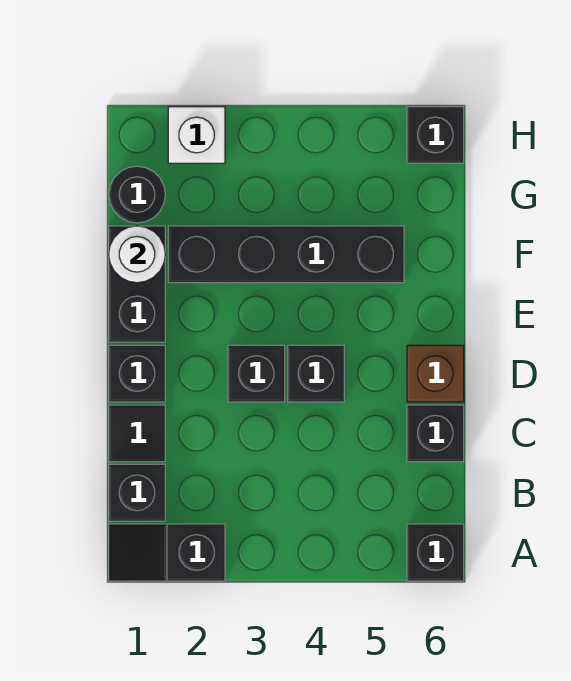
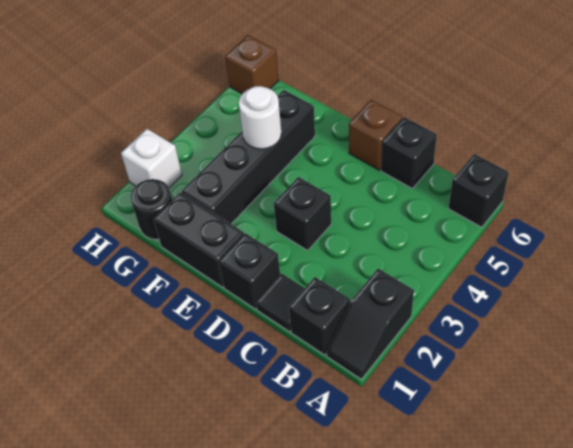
black brick D4 level 1 -> none
white round brick F1 level 2 -> white round brick F4 level 2
black brick H6 level 1 -> brown brick H6 level 1

